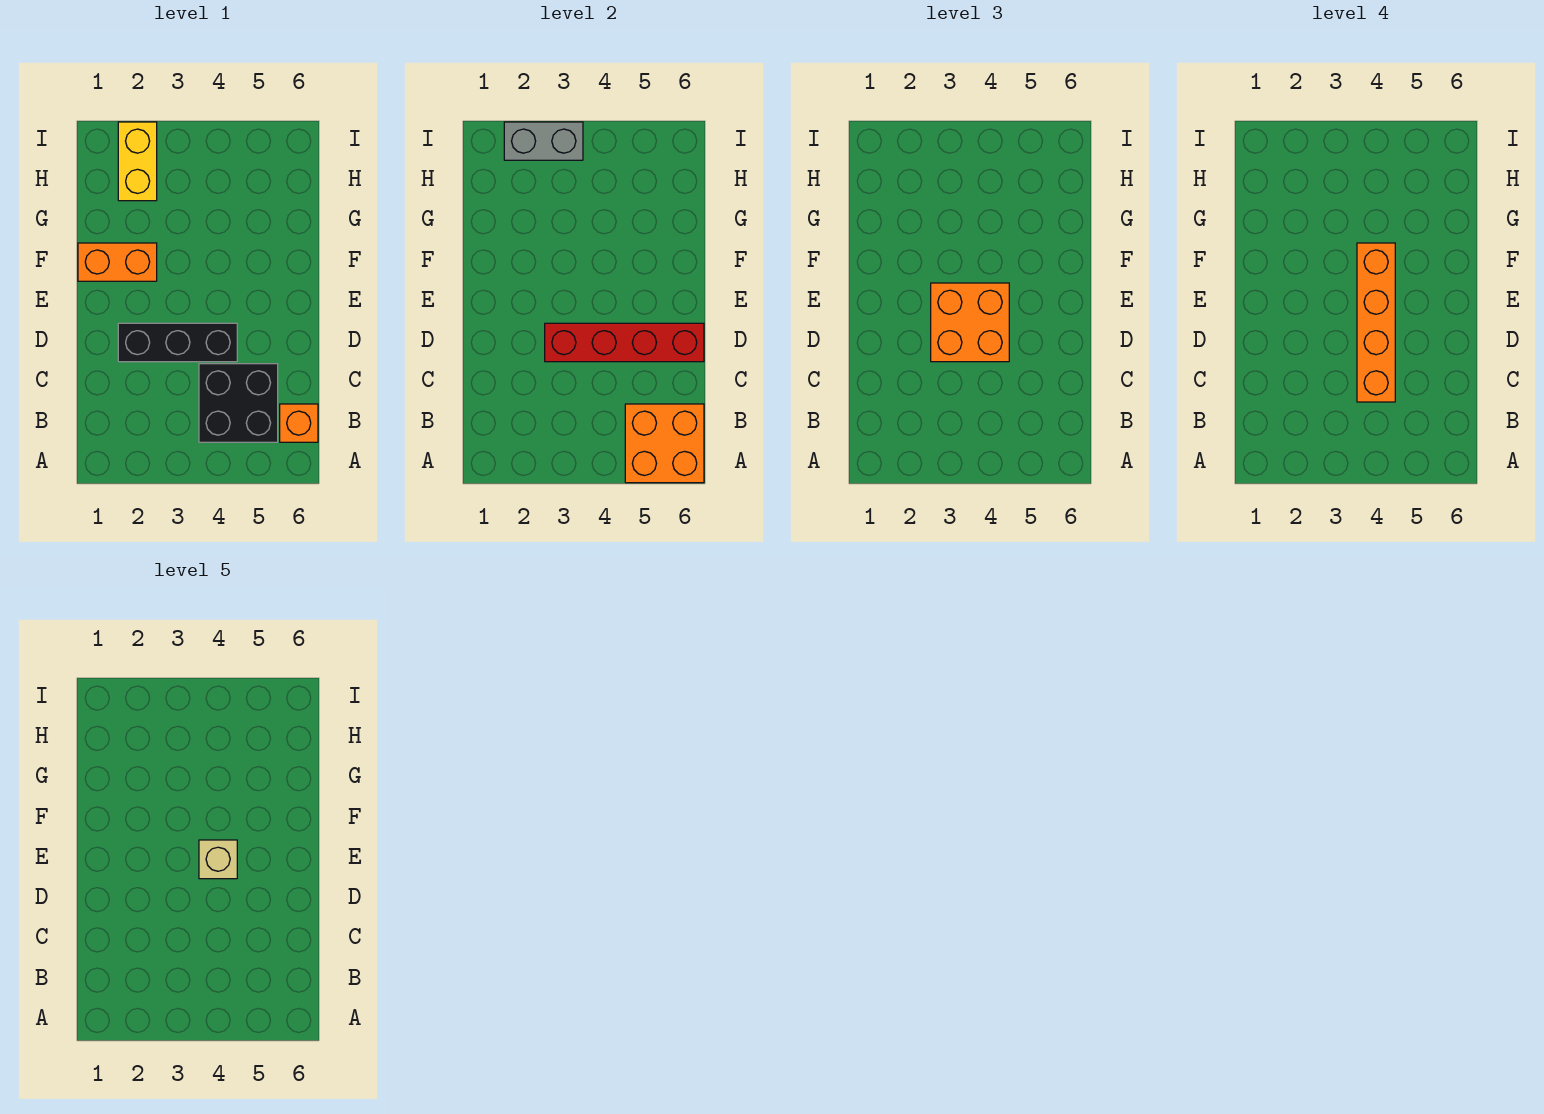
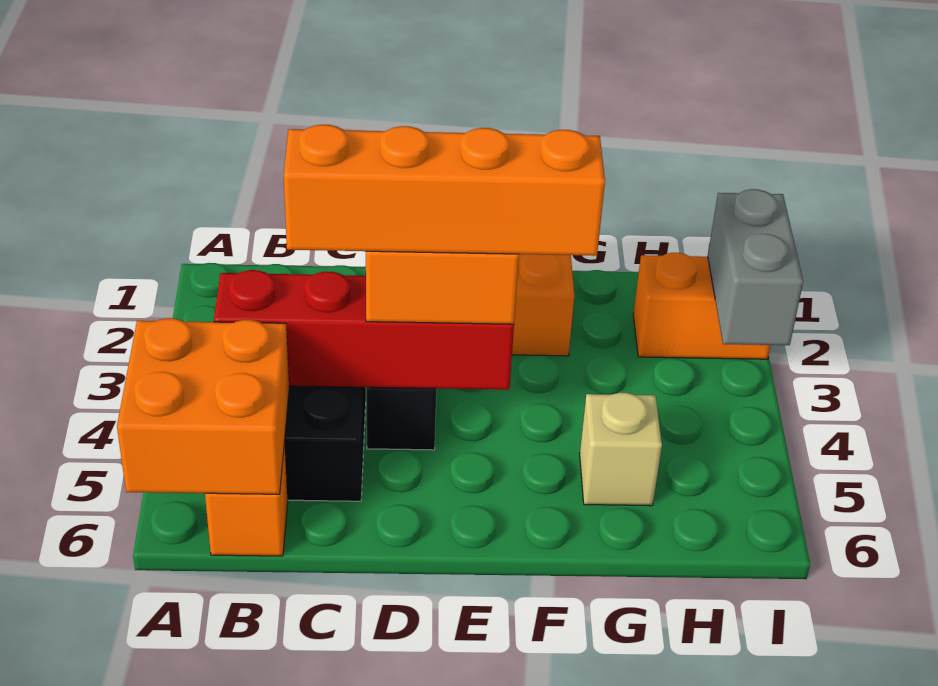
red brick D3:D6 level 2 -> red brick B4:E4 level 2
tan brick E4 level 5 -> tan brick G5 level 1
yellow brick H2:I2 level 1 -> orange brick H2:I2 level 1

